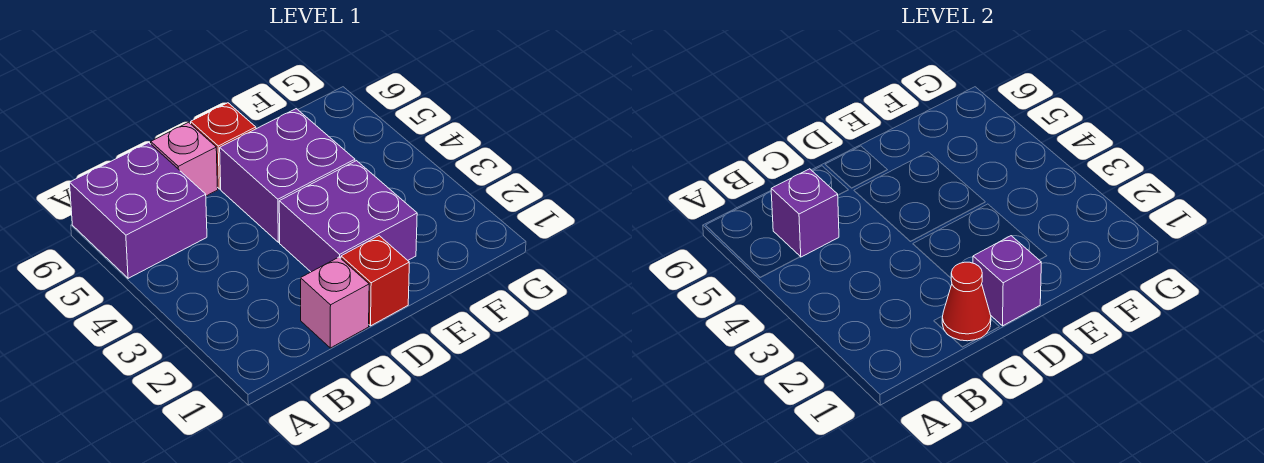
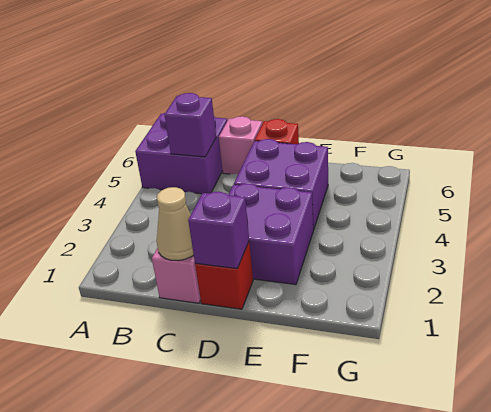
red cone C1 level 2 -> tan cone C1 level 2

